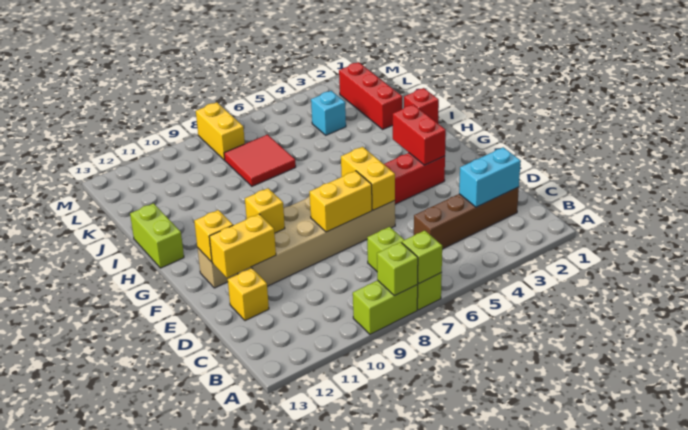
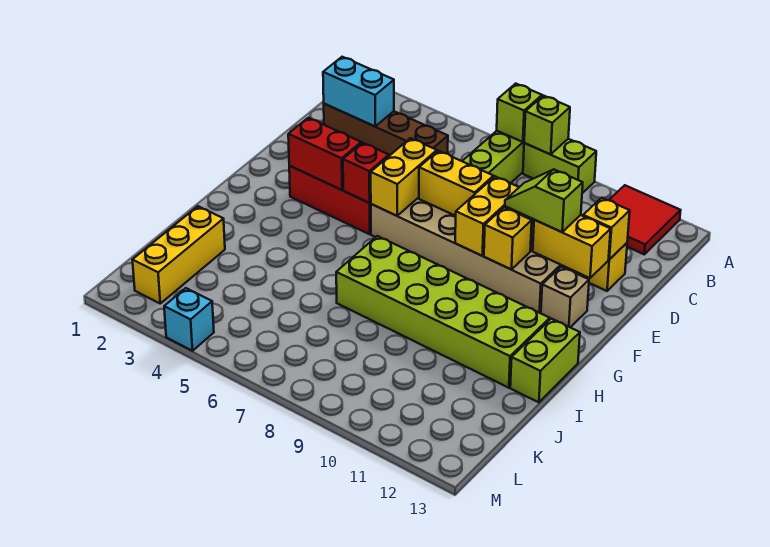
none -> lime slope E10:E11 level 3 top 11
red brick F3:G3 level 2 -> red brick F3:F4 level 2
yellow brick F12 level 2 -> yellow brick D12 level 2
none -> lime brick H7:I12 level 1
red brick I1 level 1 -> red brick F5 level 2
red brick J2:L2 level 1 -> yellow brick J2:L2 level 1
red tile J7:K8 level 1 -> red tile A11:B12 level 1
cyan brick K4 level 1 -> cyan brick M4 level 1
yellow brick L8:M8 level 1 -> yellow brick E9:F9 level 2

